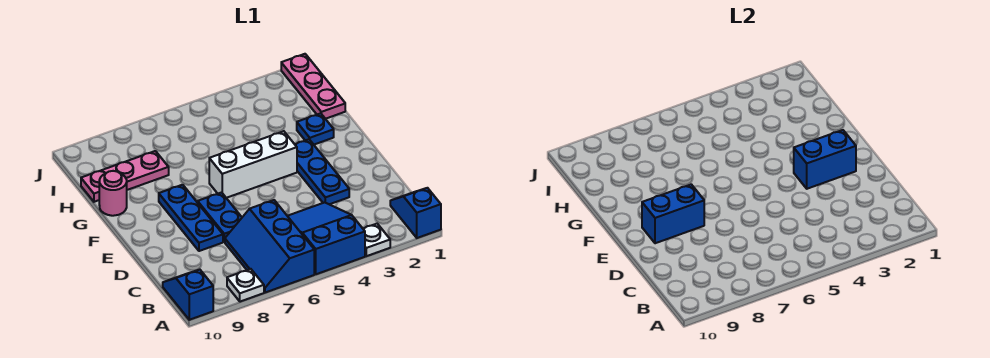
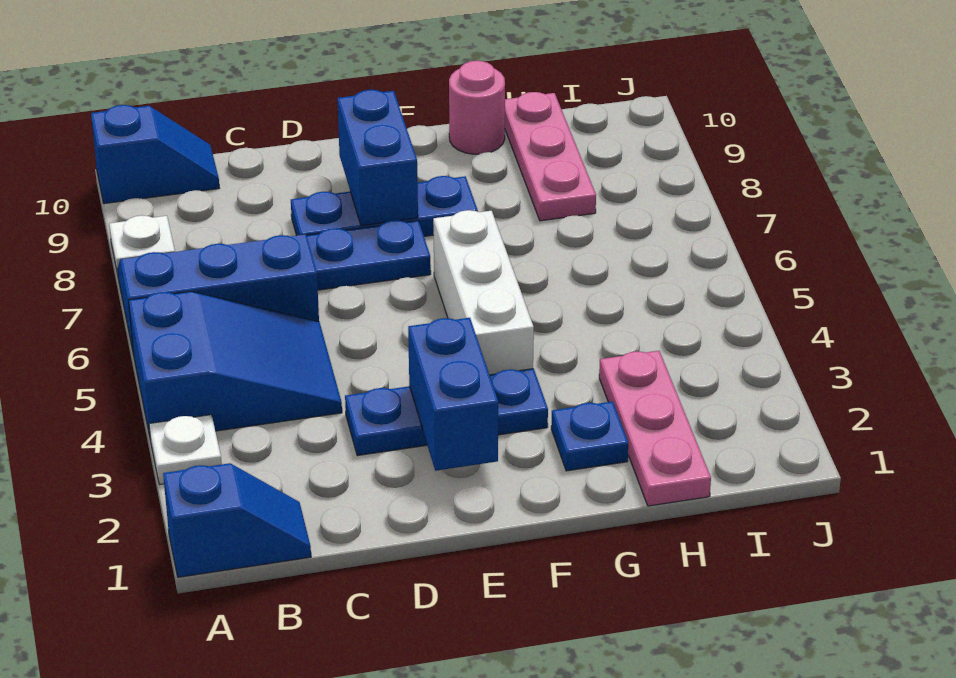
pink plate H1:J1 level 1 -> pink plate H1:H3 level 1

